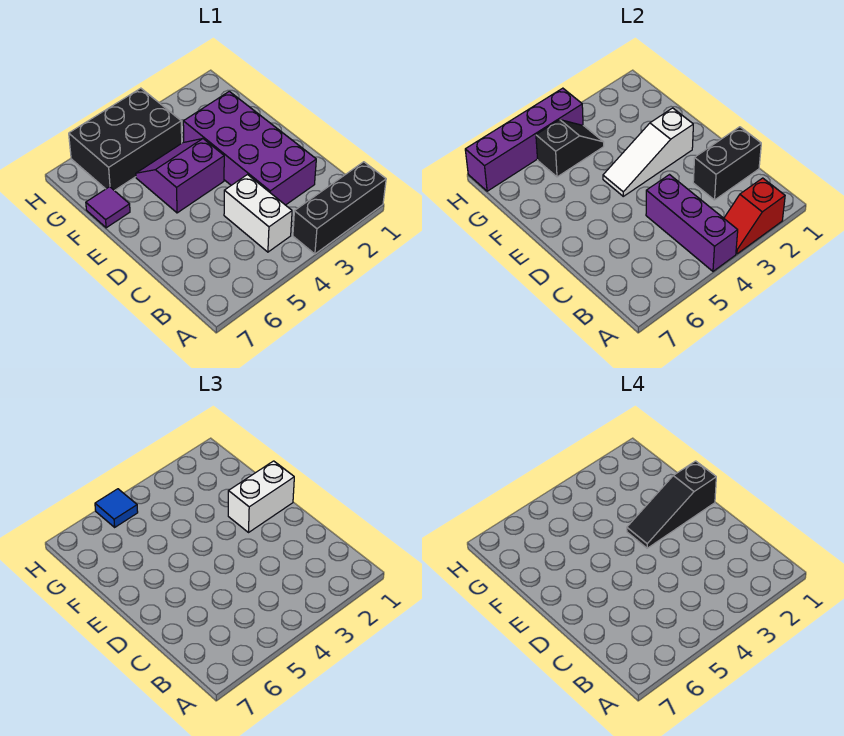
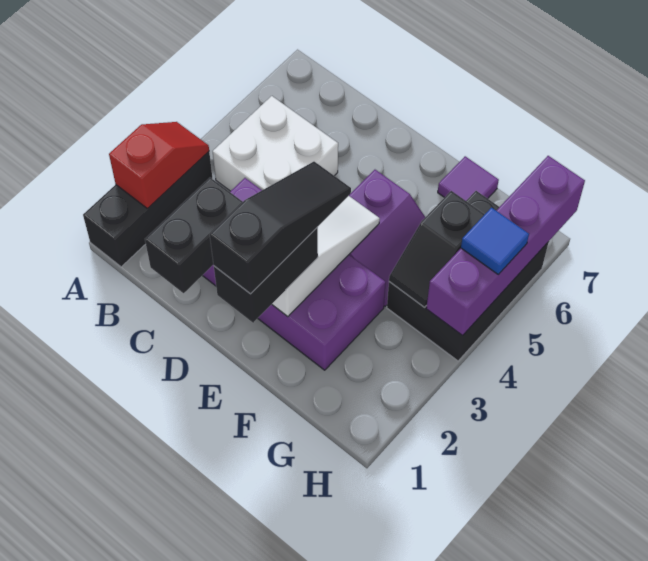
purple brick A4:C4 level 2 -> none
white brick B4:C4 level 1 -> white brick B4:C5 level 1
white brick E1:E2 level 3 -> black brick E1:E2 level 3

